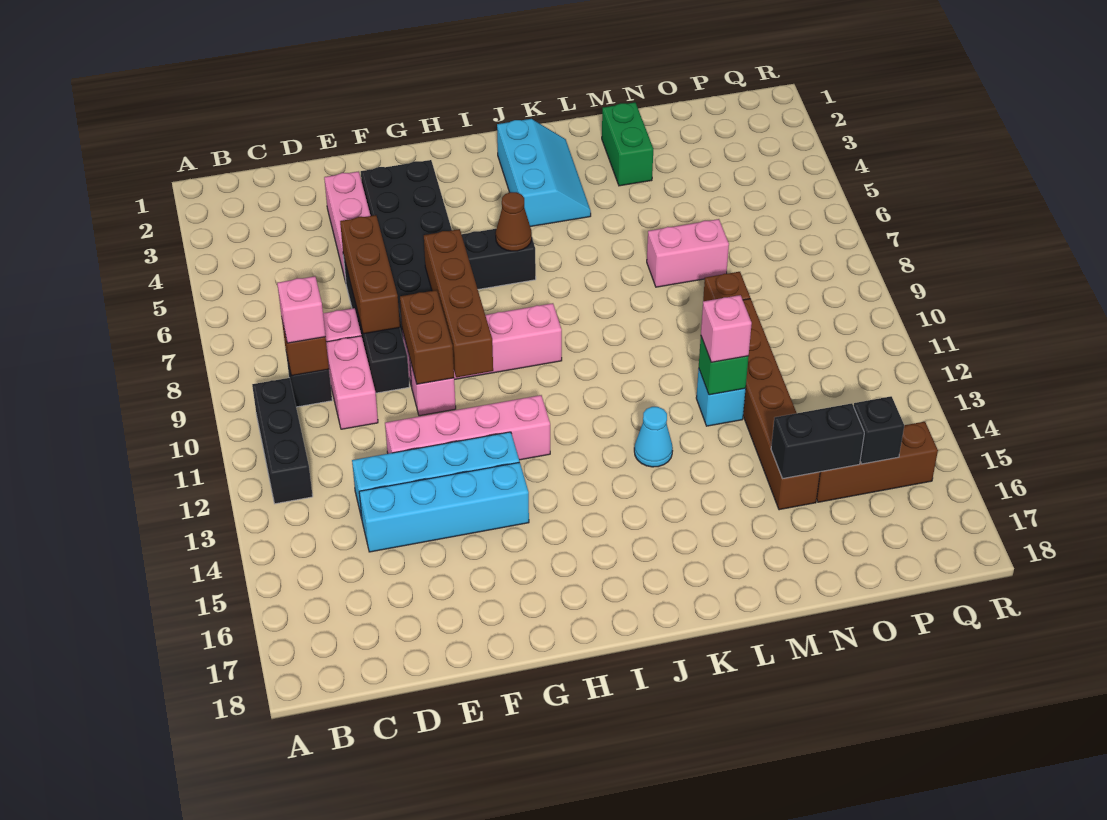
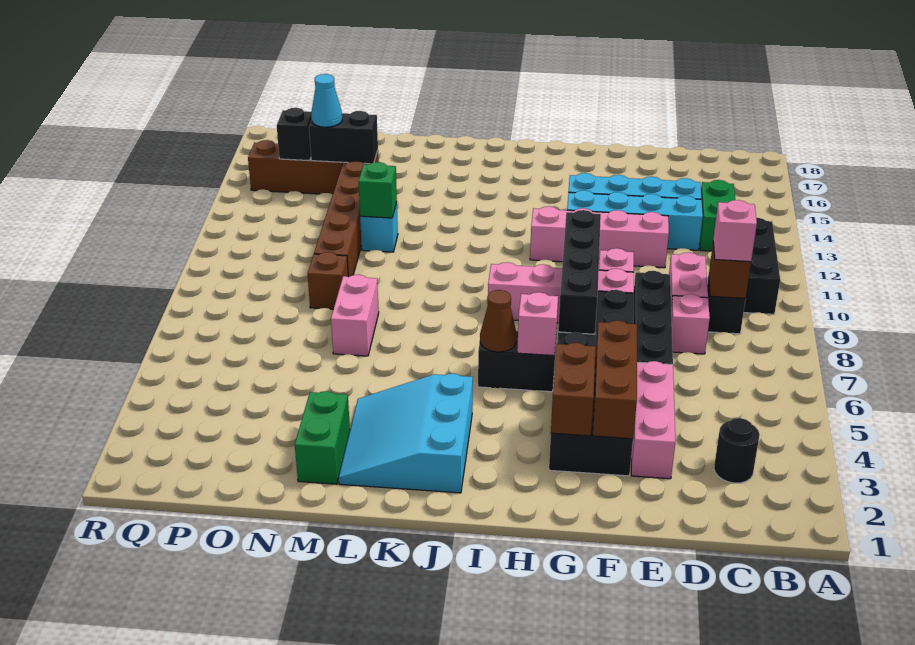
none -> black round brick C3 level 1
none -> green brick C13:C14 level 1
brown brick E6:E8 level 2 -> brown brick F3:F5 level 2
brown brick F9:F10 level 2 -> brown brick G3:G4 level 2
brown brick G7:G10 level 2 -> black brick G7:G10 level 2
cyan slope J2:K4 level 1 top J -> cyan slope J2:L4 level 1 top J
cyan cone K13 level 1 -> cyan cone O15 level 3
pink brick M7:N7 level 1 -> pink brick M7:M8 level 1
pink brick M12 level 3 -> pink brick H6 level 2

